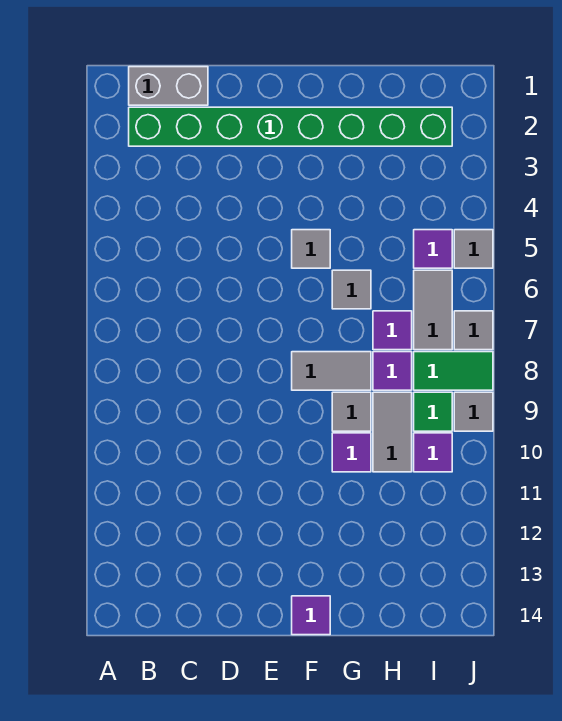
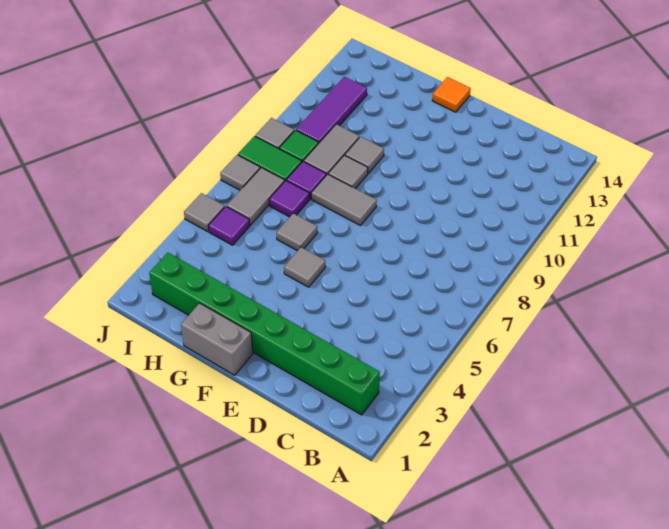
grey brick B1:C1 level 1 -> grey brick F1:G1 level 1
purple tile F14 level 1 -> orange tile F14 level 1
purple tile G10 level 1 -> grey tile G10 level 1
purple tile I10 level 1 -> purple tile I10:I12 level 1

